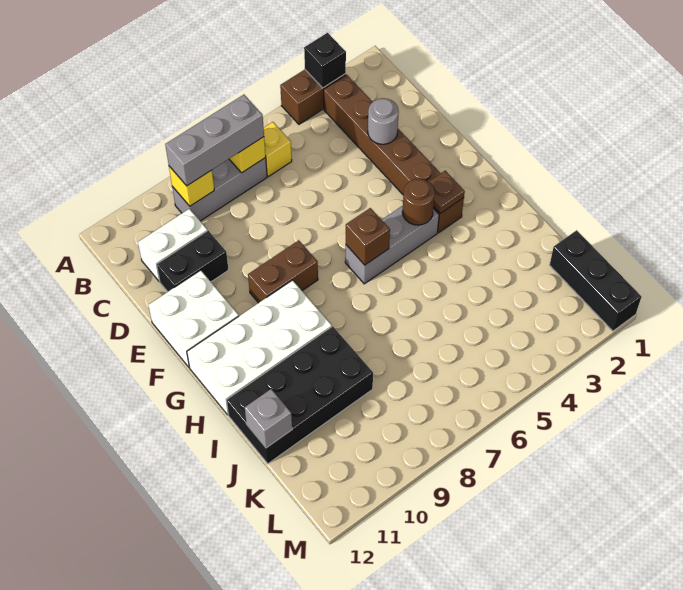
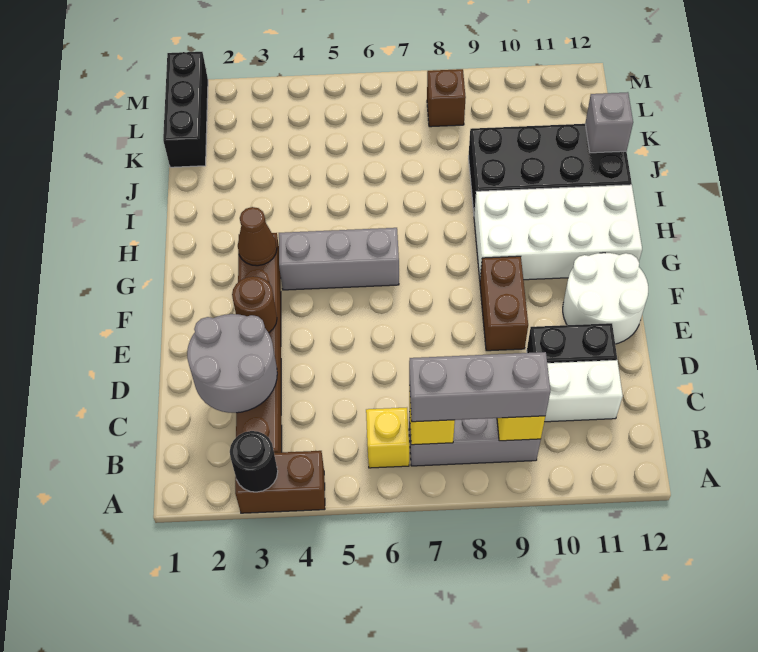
black brick A3 level 2 -> black round brick A3 level 2
grey round brick D3 level 2 -> grey round brick C2:D3 level 2
white brick E11:F12 level 1 -> white round brick E11:F12 level 1
brown brick F8:F9 level 1 -> brown brick E9:F9 level 1
brown plate G3 level 2 -> brown cone G3 level 2
brown round brick G4 level 2 -> brown round brick E3 level 2
brown brick G6 level 2 -> brown brick L8 level 1

